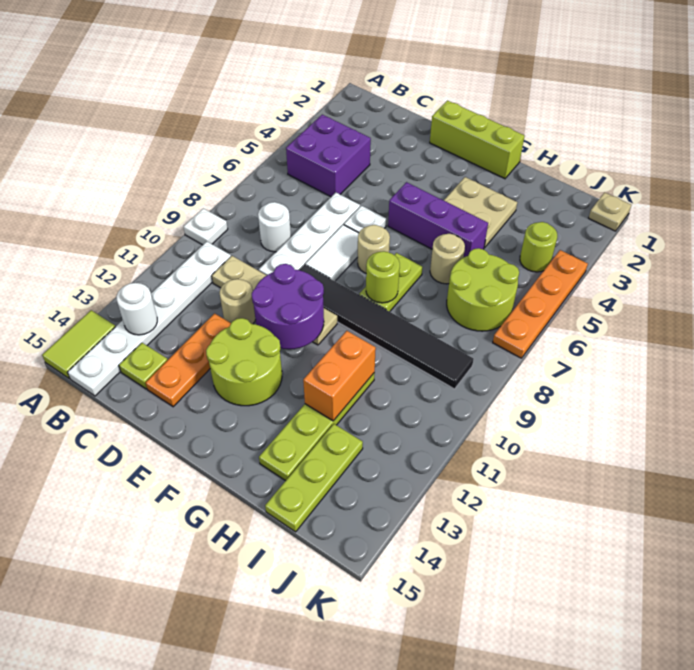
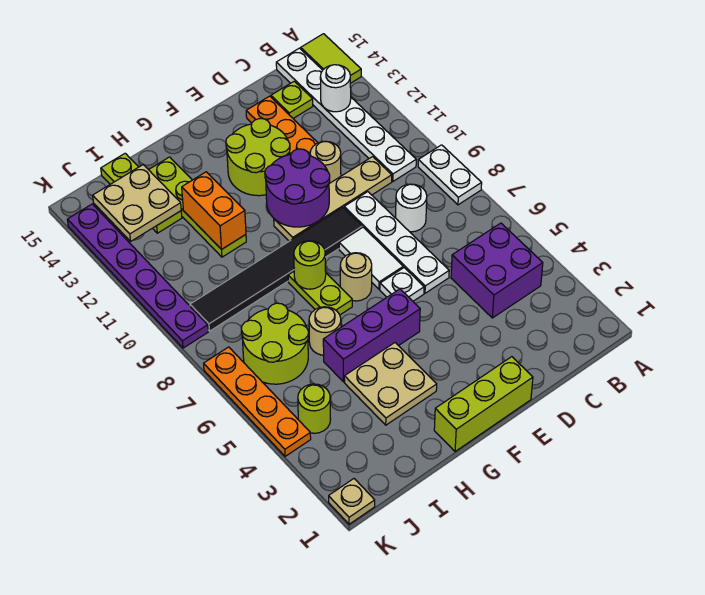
white plate A9 level 1 -> white plate A8:A9 level 1
none -> tan plate I13:J14 level 2
none -> purple plate K9:K14 level 1

